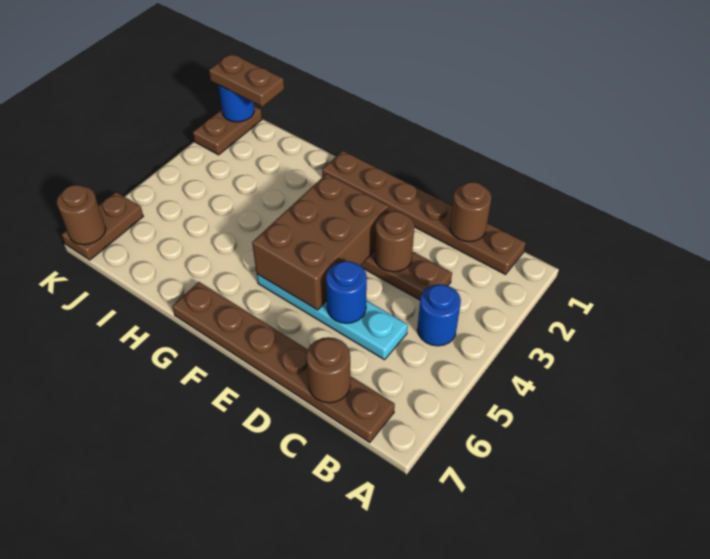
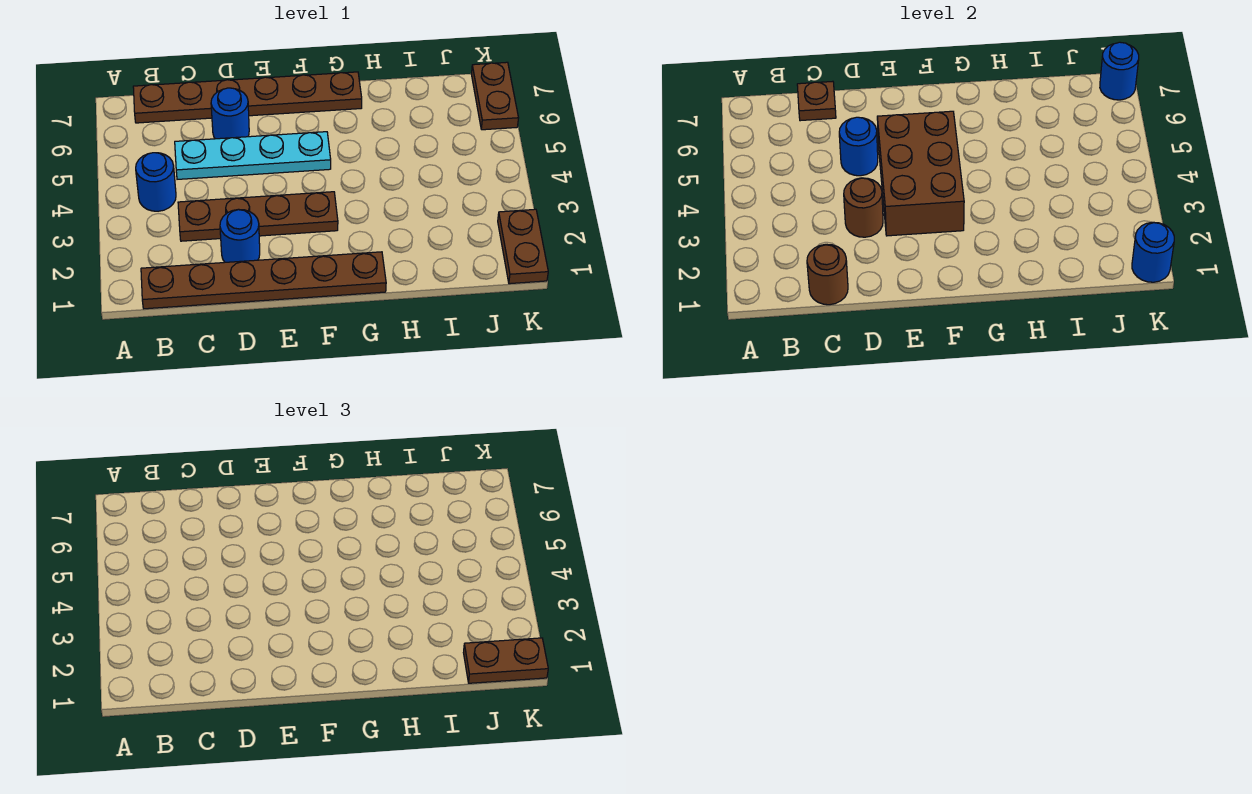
brown round brick C7 level 2 -> brown plate C7 level 2
none -> blue round brick D2 level 1
none -> blue round brick D6 level 1
brown round brick K7 level 2 -> blue round brick K7 level 2

